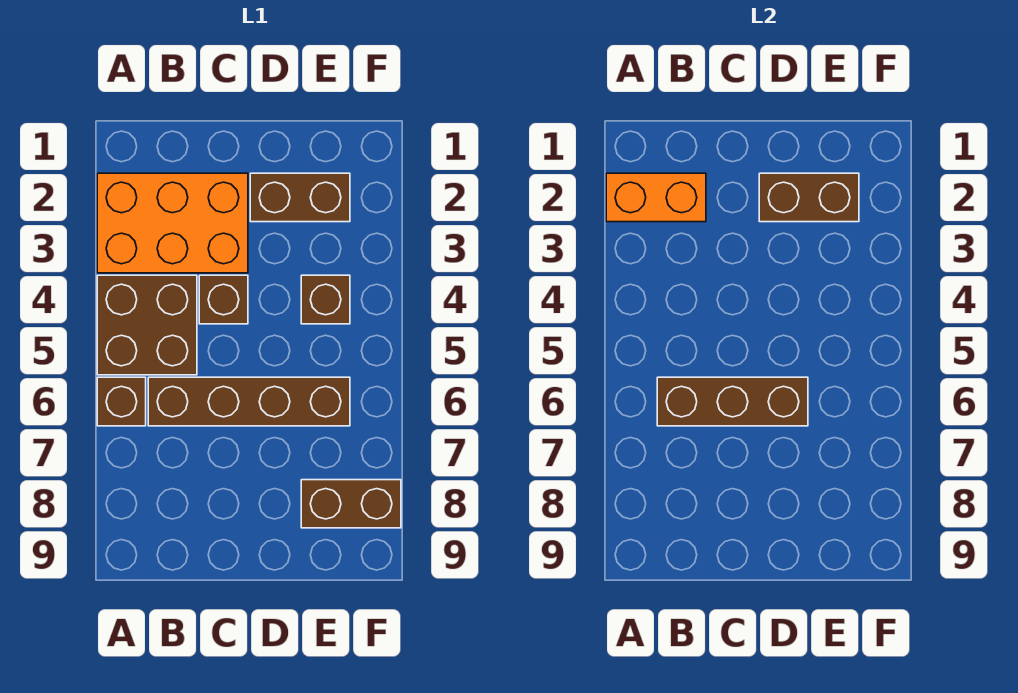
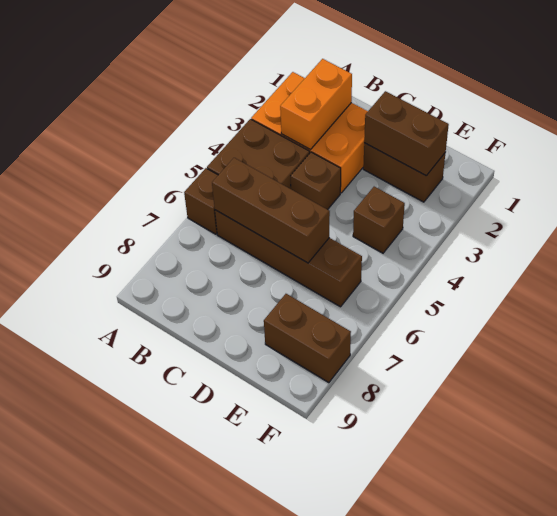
orange brick A2:B2 level 2 -> orange brick B2:B3 level 2

